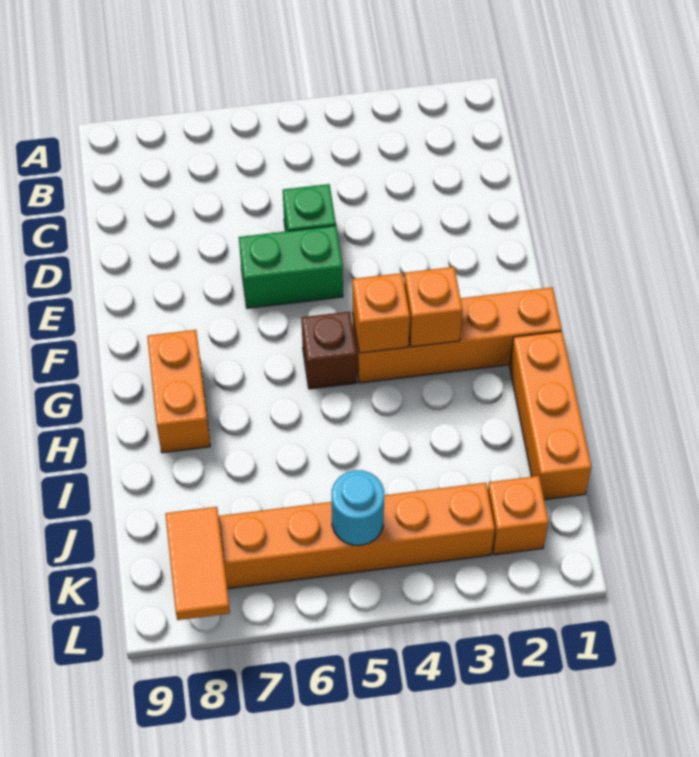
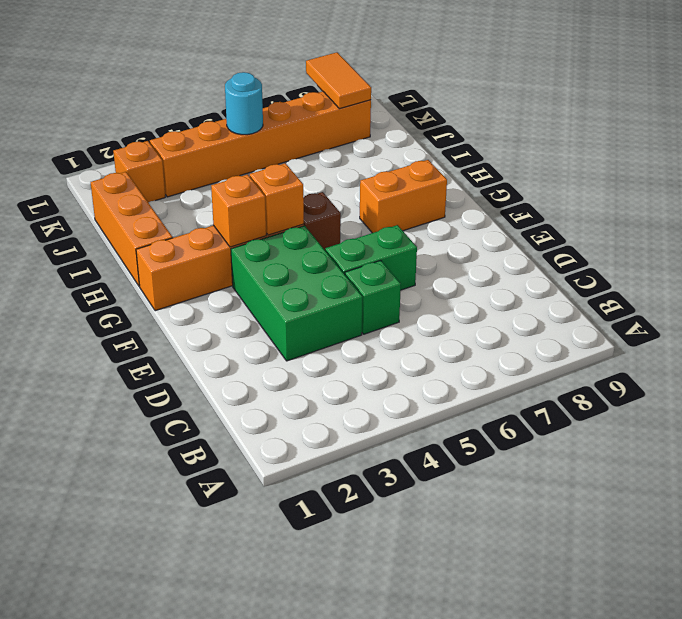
none -> green brick D3:F4 level 1
orange brick G8:H8 level 1 -> orange brick G7:G8 level 1

